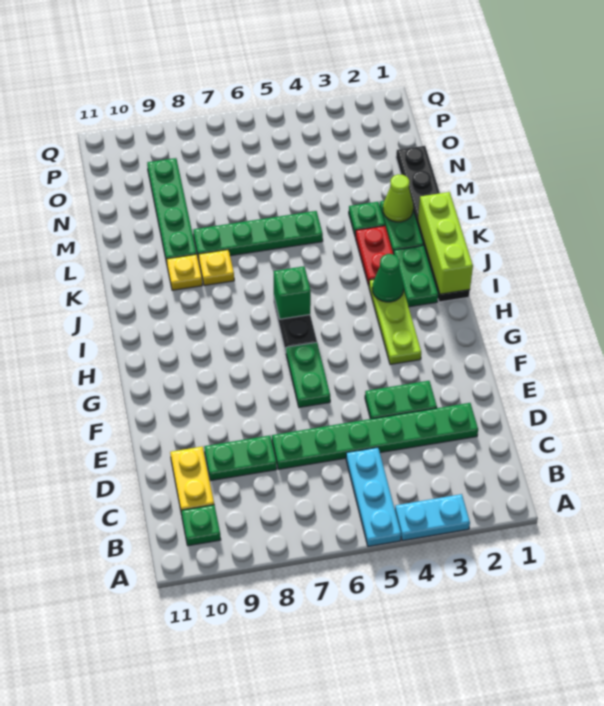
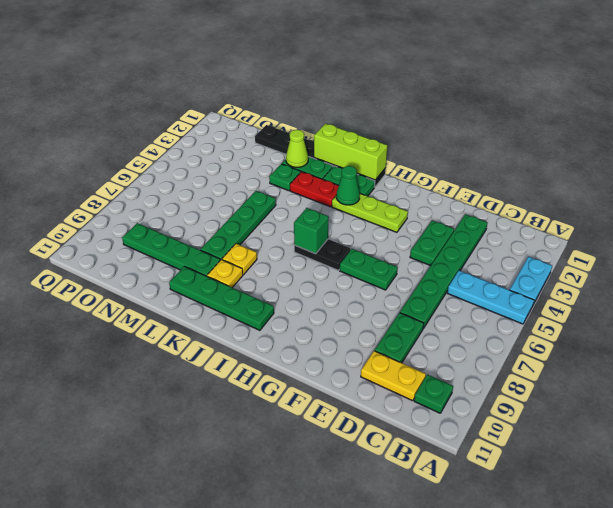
none -> green plate I10:L10 level 1

